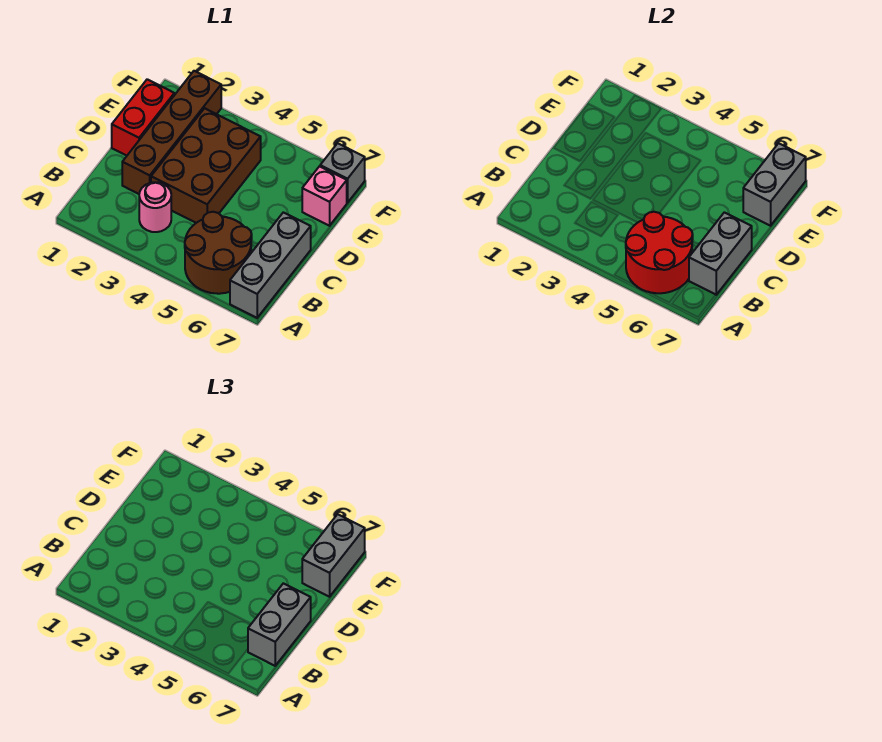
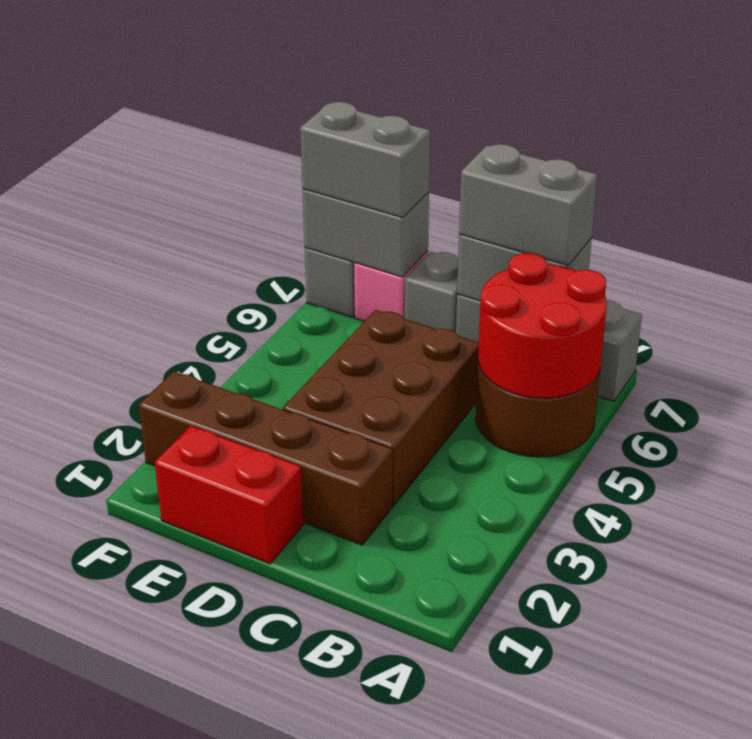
pink round brick B3 level 1 -> none
brown brick C3:E4 level 1 -> brown brick C3:D5 level 1
none -> grey brick D7 level 1

